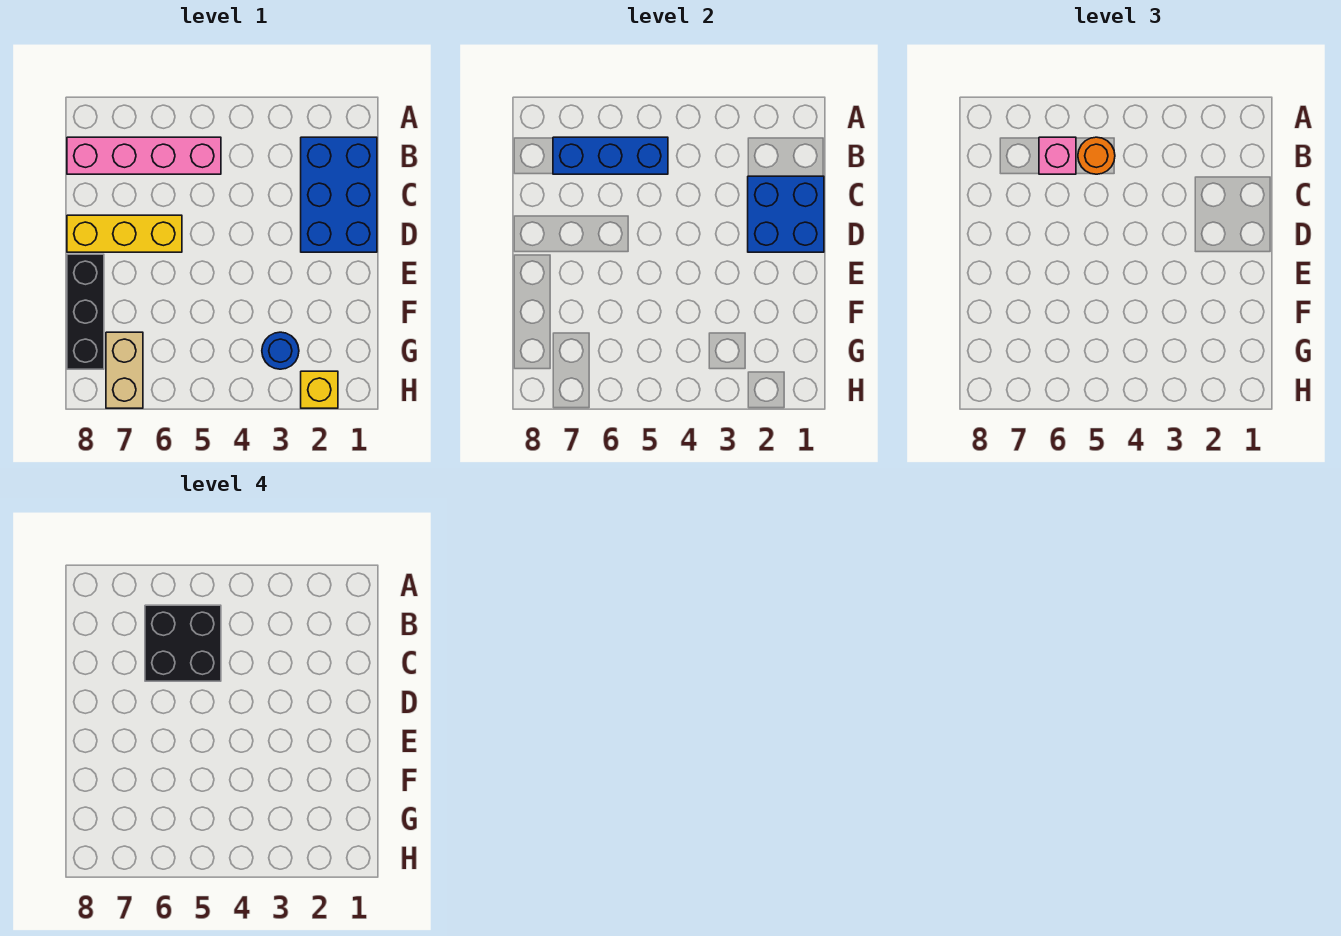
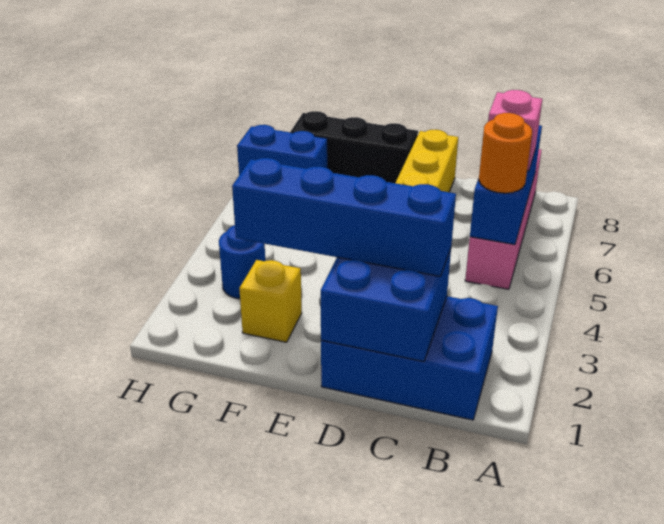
black brick B5:C6 level 4 -> none
none -> blue brick C2:F2 level 3
tan brick G7:H7 level 1 -> blue brick G7:H7 level 1
yellow brick H2 level 1 -> yellow brick F2 level 1

